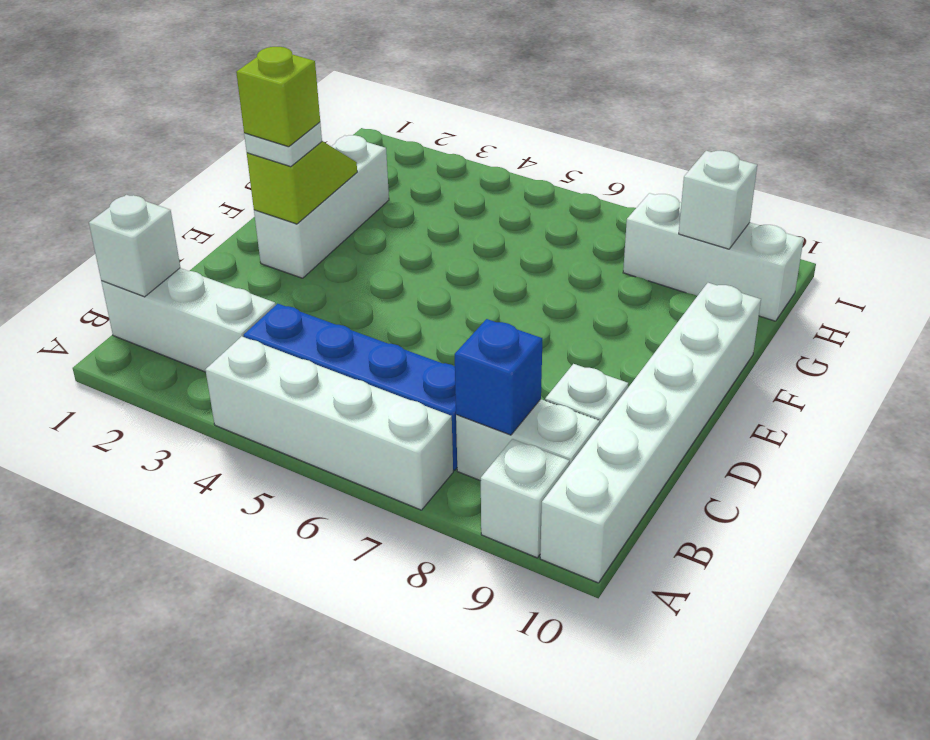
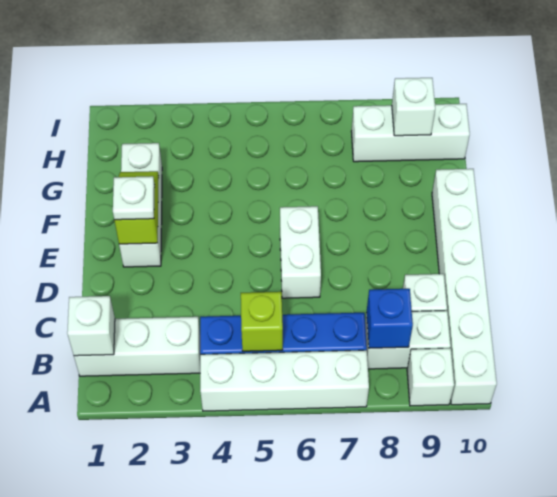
none -> white brick D6:E6 level 1
lime brick E2 level 4 -> lime brick B5 level 2

